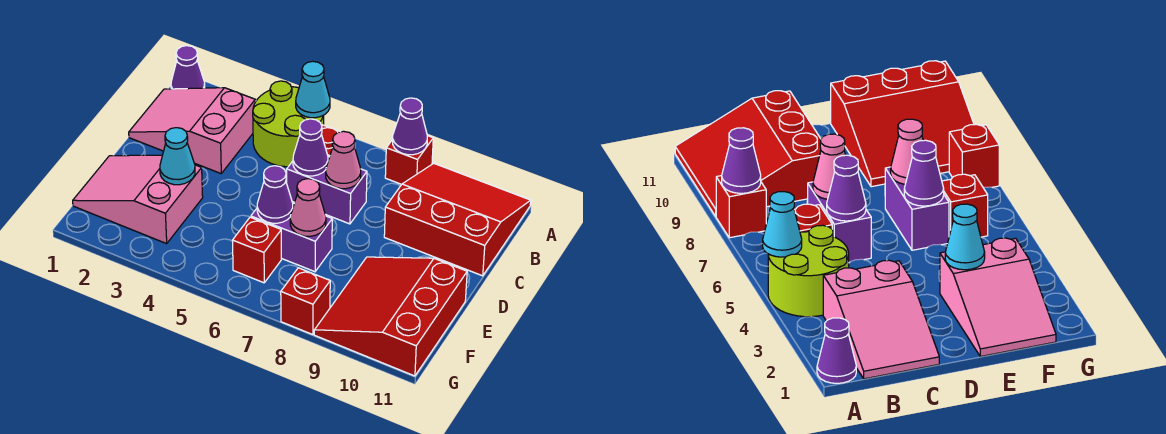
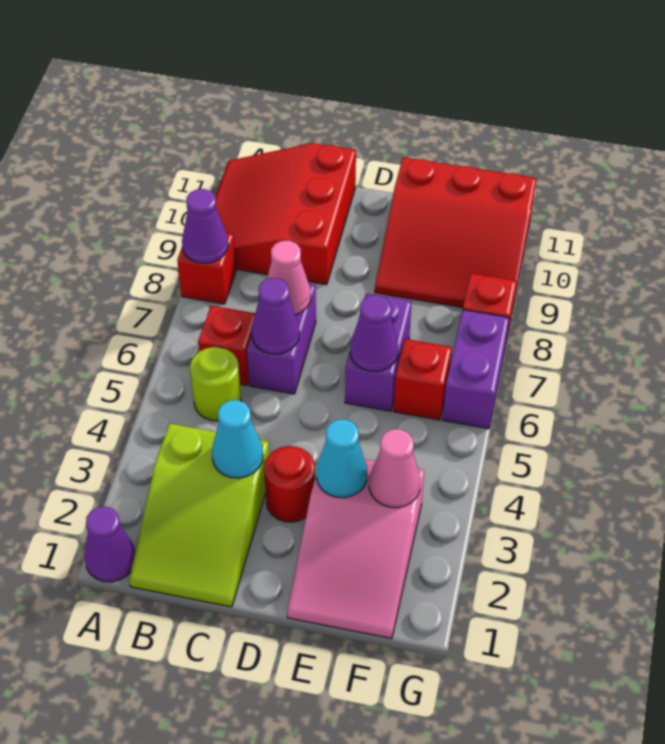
lime round brick A4:B5 level 1 -> lime round brick B5 level 1
cyan cone A5 level 2 -> cyan cone C3 level 2
pink slope B1:C3 level 1 top 3 -> lime slope B1:C3 level 1 top 3
none -> red round brick D3 level 1
pink cone E7 level 2 -> pink cone F3 level 2
none -> purple brick G6:G7 level 1

